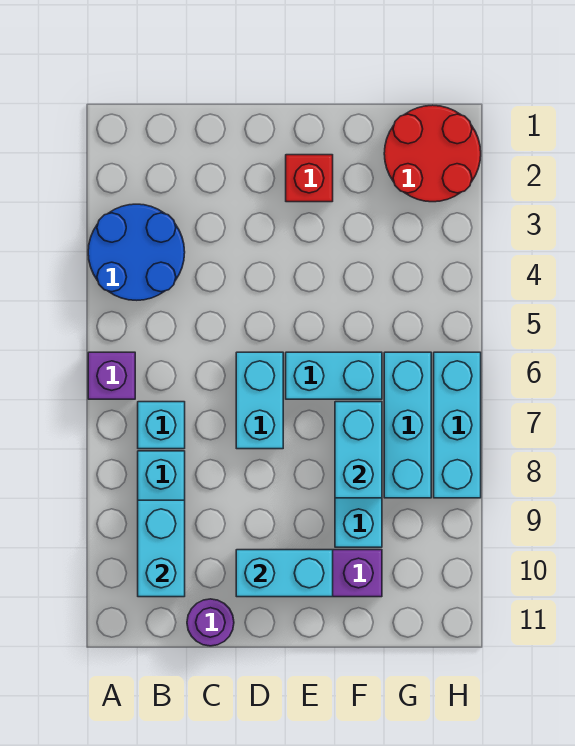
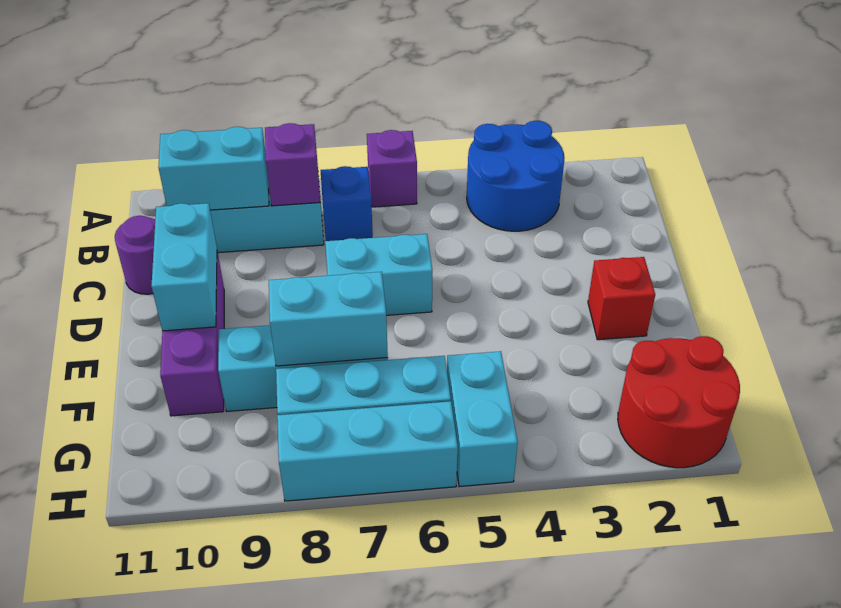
cyan brick B7 level 1 -> blue brick B7 level 1
none -> purple brick B8 level 2
cyan brick E6:F6 level 1 -> cyan brick G5:H5 level 1

